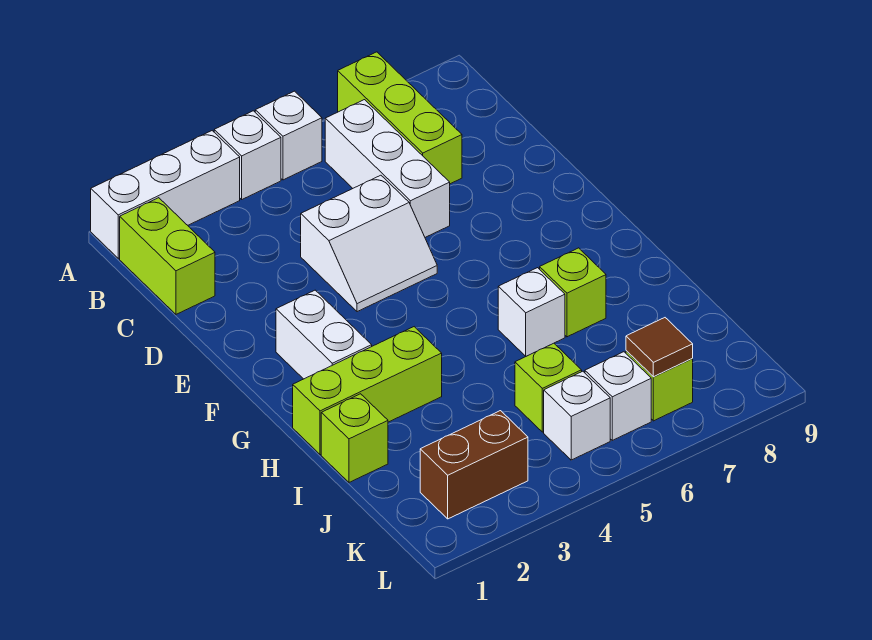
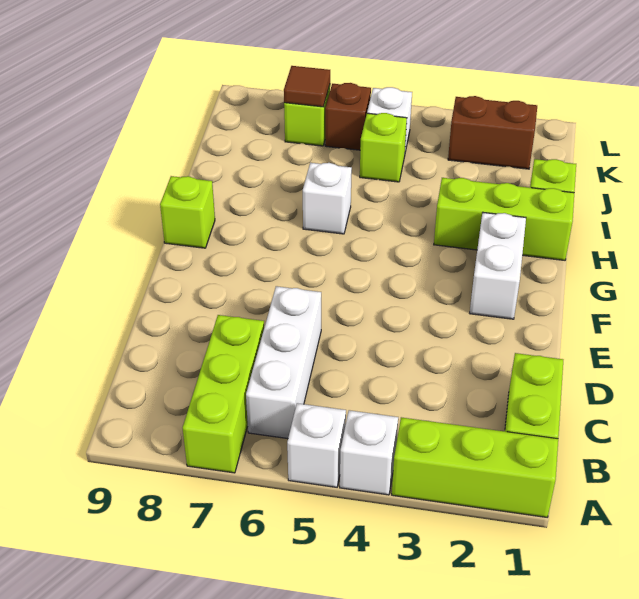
white brick A1:A3 level 1 -> lime brick A1:A3 level 1
white slope D4:E5 level 1 top D -> none
lime brick H7 level 1 -> lime brick G9 level 1
white brick K6 level 1 -> brown brick K6 level 1

